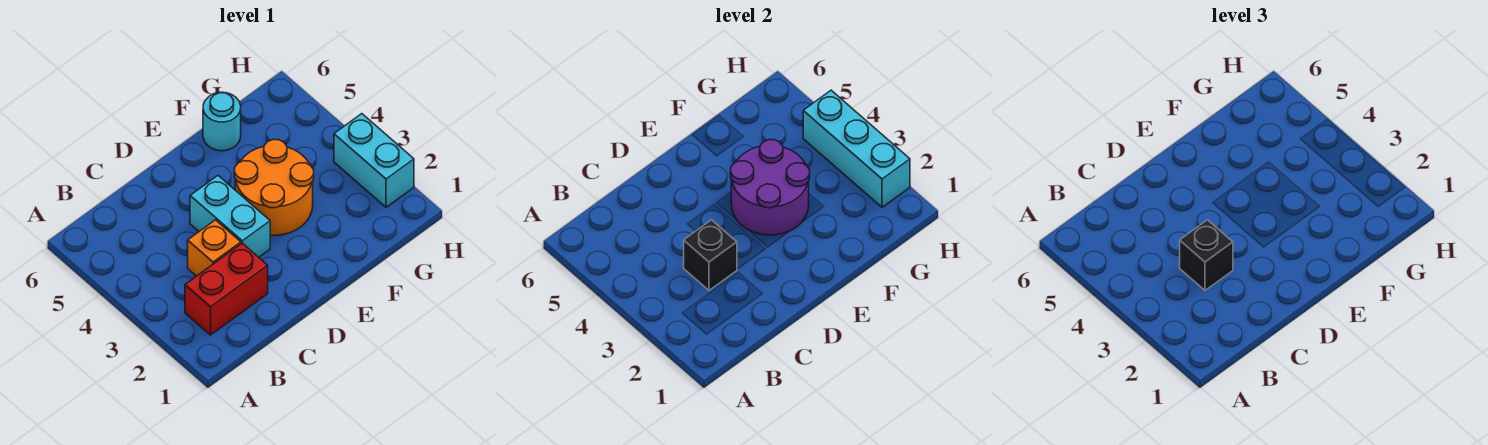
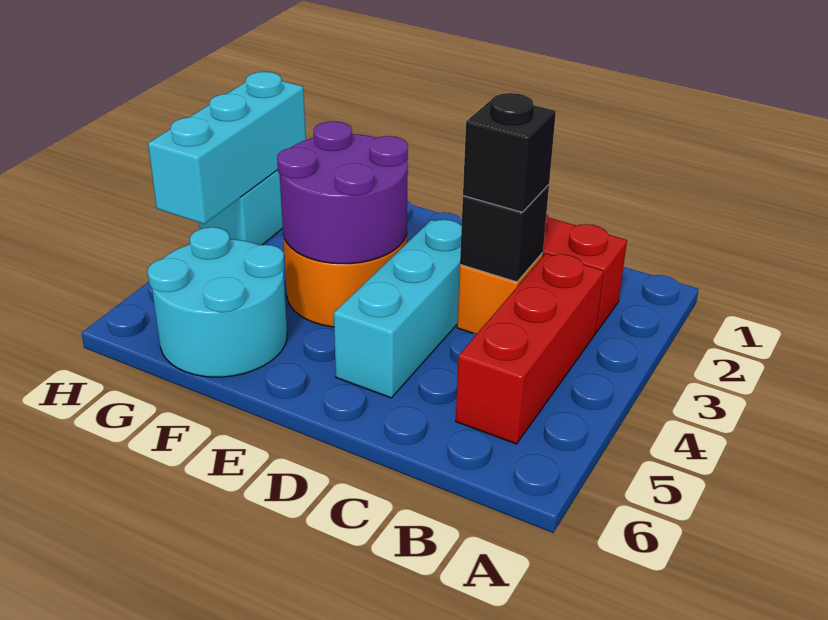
none -> red brick B3:B5 level 1
cyan brick D3:D4 level 1 -> cyan brick D3:D5 level 1
cyan round brick F6 level 1 -> cyan round brick F5:G6 level 1

